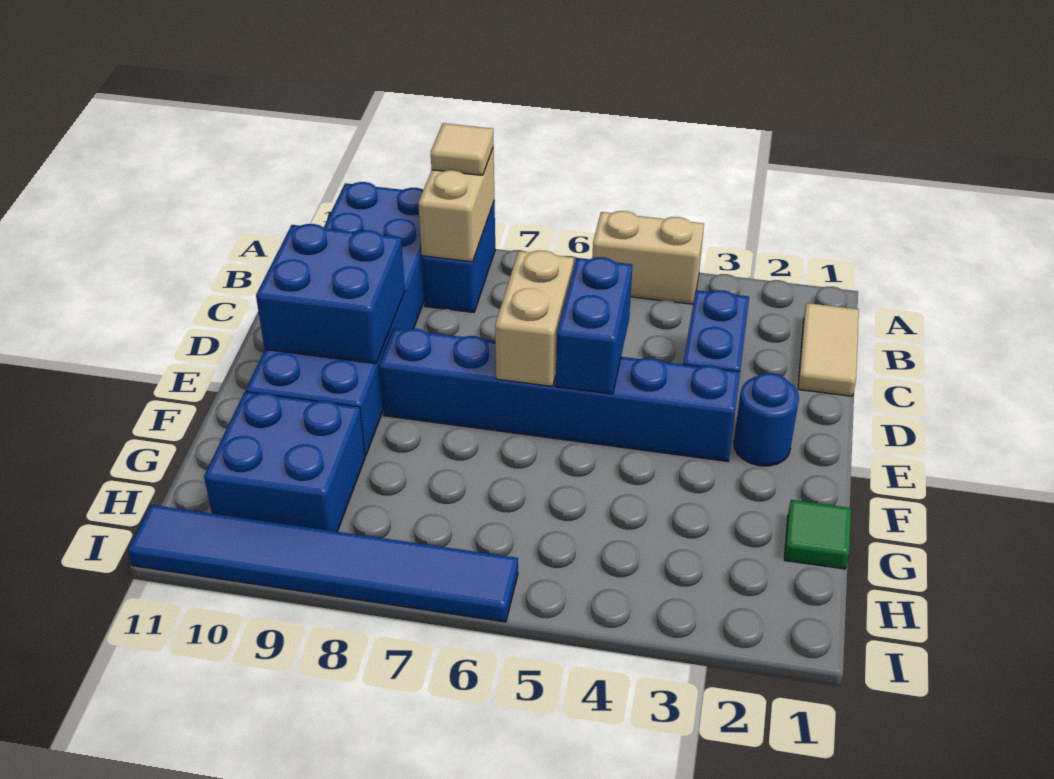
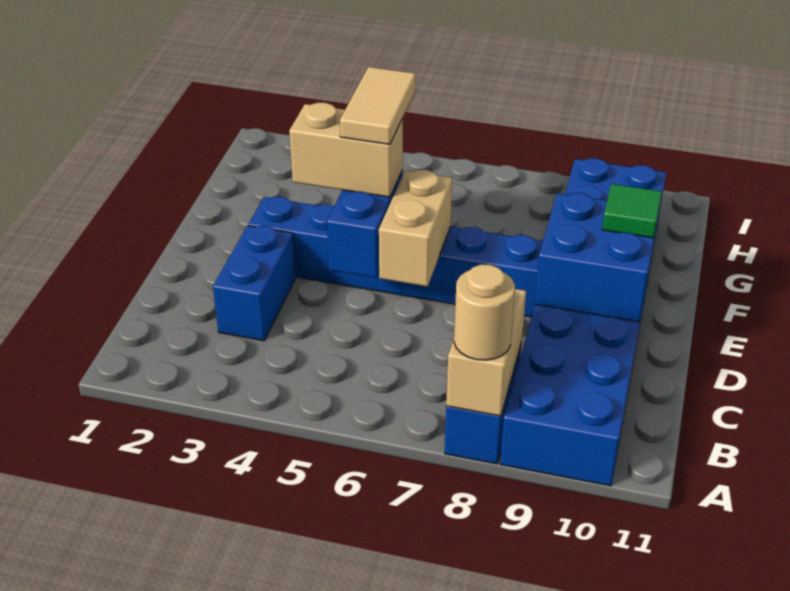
tan brick A4:A5 level 1 -> tan brick E4:E5 level 3
tan tile A8 level 3 -> tan round brick A8 level 3
tan tile B1:C1 level 1 -> tan tile E5:F5 level 4
blue round brick E2 level 1 -> none
green tile G1 level 1 -> green tile E10 level 3
blue tile I6:I11 level 1 -> none

